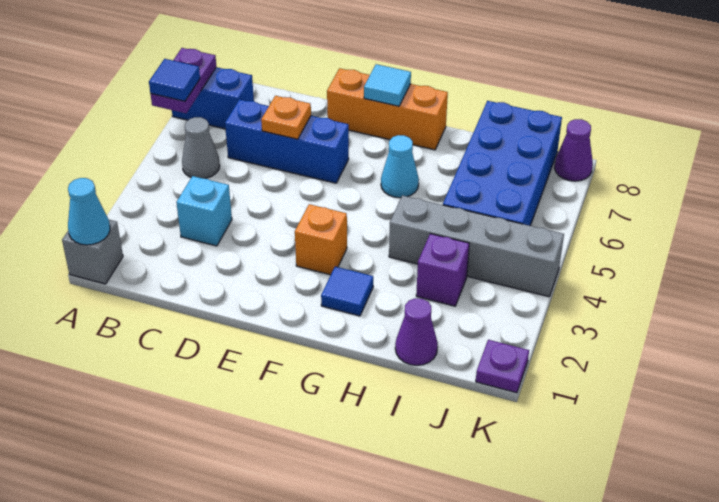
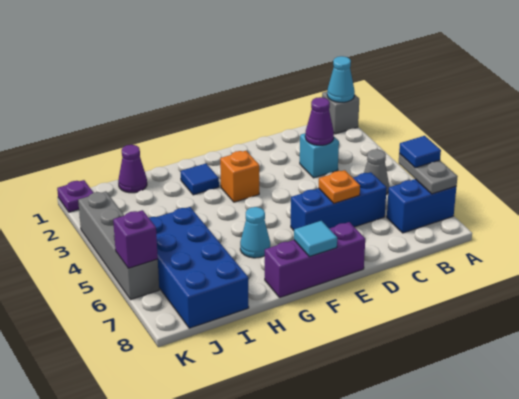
purple plate A6:A7 level 2 -> grey plate A6:A7 level 2
orange brick E8:G8 level 1 -> purple brick E8:G8 level 1
grey brick H4:K4 level 1 -> grey brick K3:K6 level 1
purple brick I3 level 1 -> purple brick K6 level 2
purple cone K8 level 1 -> purple cone C3 level 2

